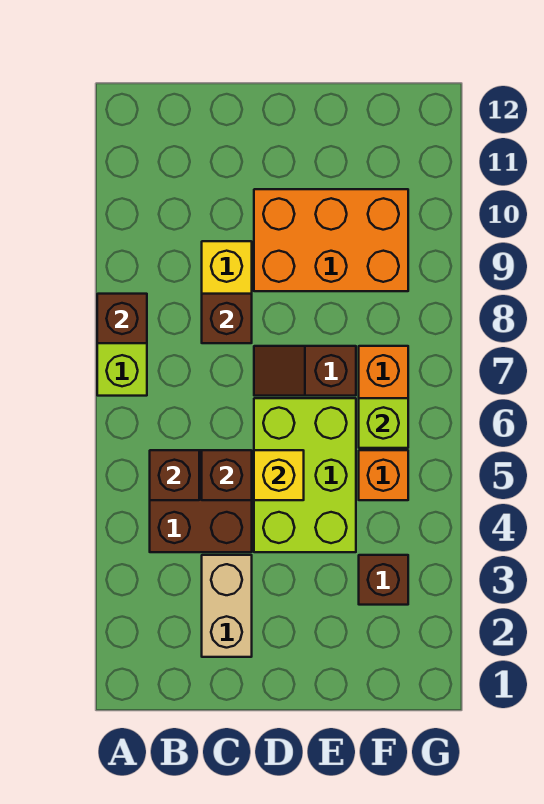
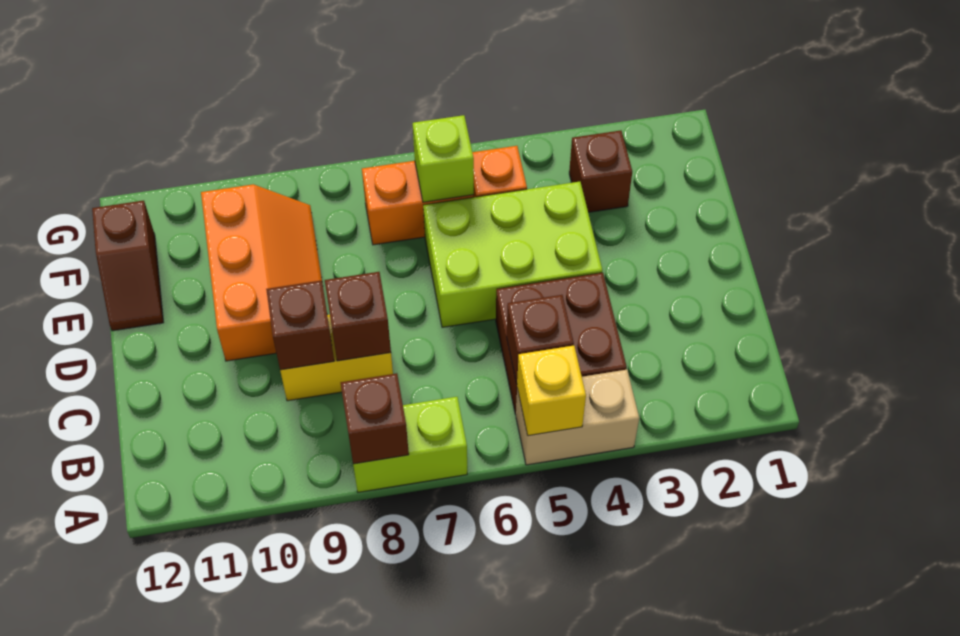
tan brick C2:C3 level 1 -> tan brick A4:A5 level 1
brown brick C5 level 2 -> brown brick C9 level 2
yellow brick D5 level 2 -> yellow brick A5 level 2
brown slope D7:E7 level 1 top E -> brown slope E12:F12 level 1 top F
orange brick D9:F10 level 1 -> orange slope D9:F10 level 1 top 10

